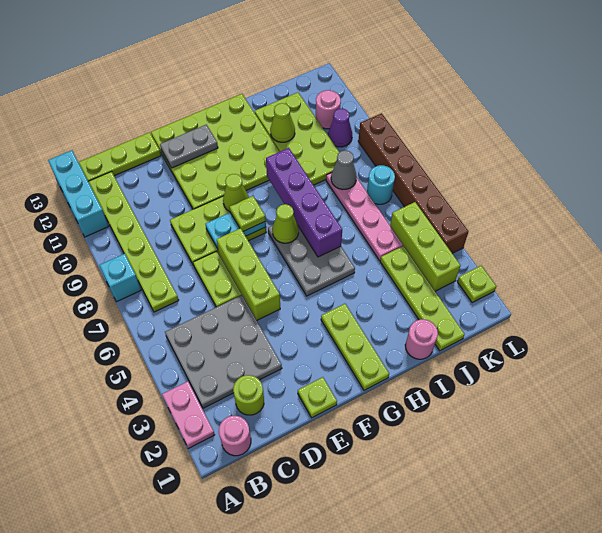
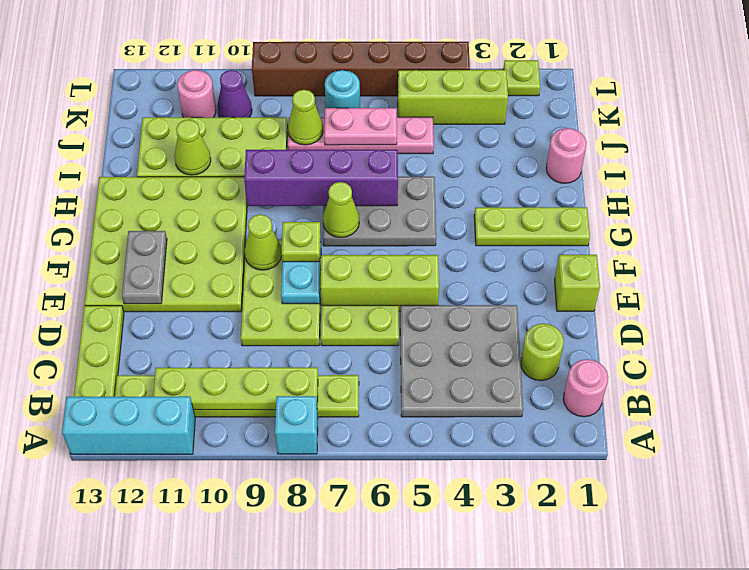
pink plate A2:A3 level 1 -> pink plate J6:J7 level 2
lime plate E1 level 1 -> lime brick E1 level 1
lime plate J1:J4 level 1 -> lime plate B8:B11 level 2
grey cone J8 level 2 -> lime cone J8 level 2

